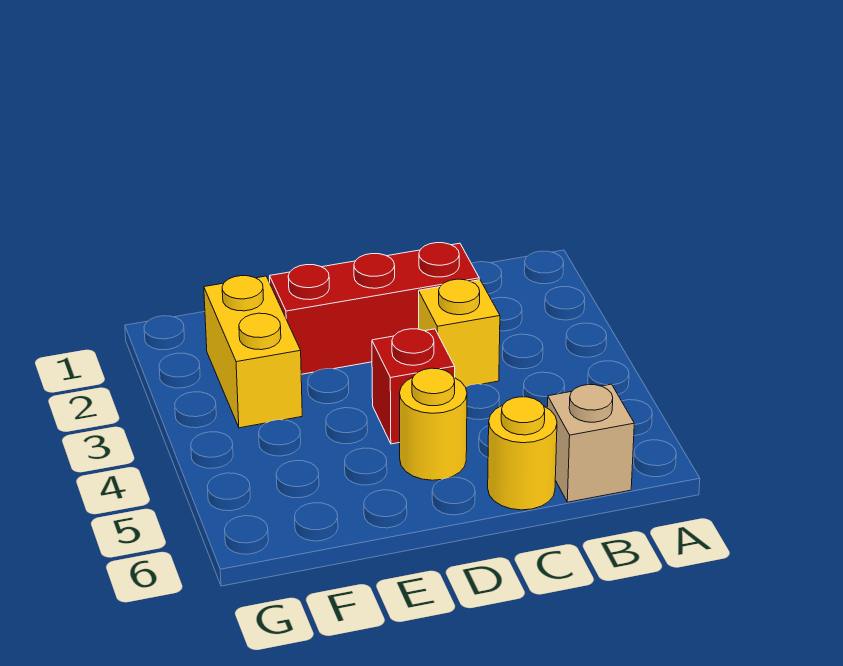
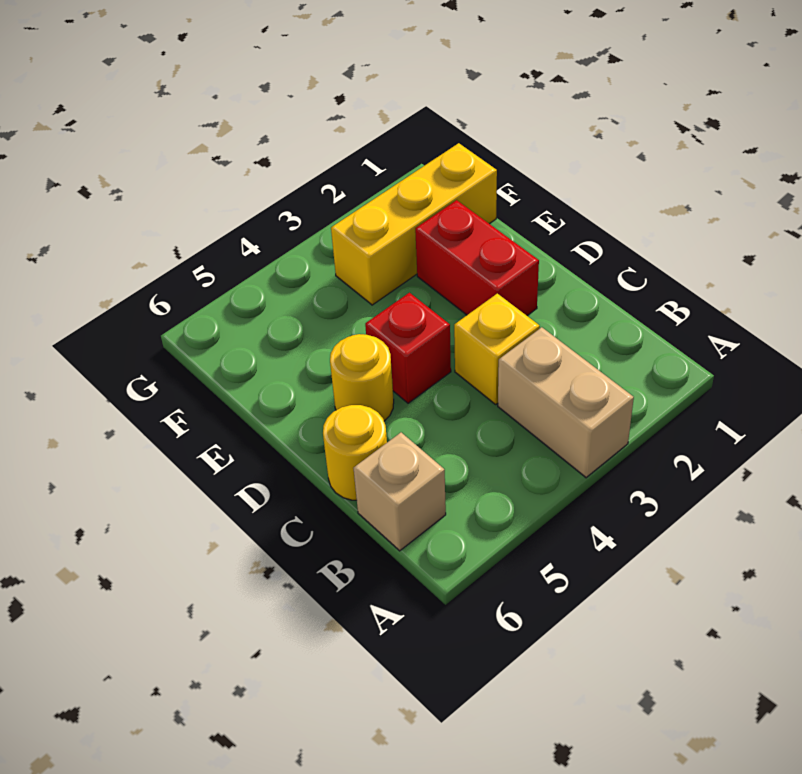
none -> tan brick A3:B3 level 1
red brick C2:E2 level 1 -> red brick D2:E2 level 1
yellow brick F2:F3 level 1 -> yellow brick F1:F3 level 1

